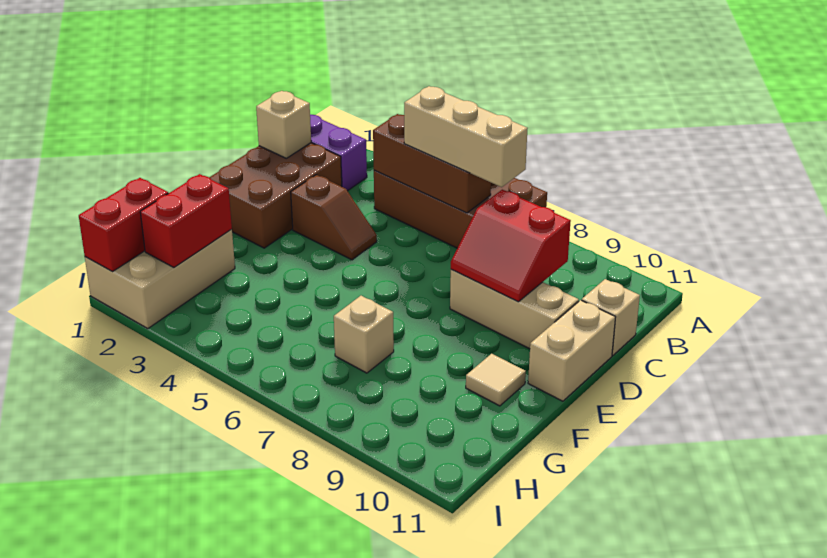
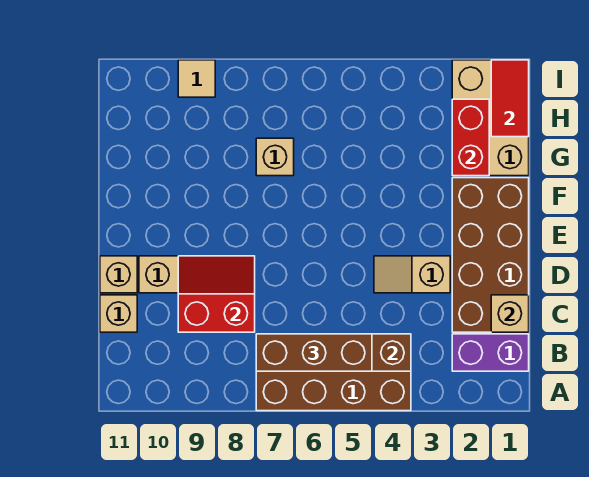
tan brick B5:B7 level 3 -> brown brick B5:B7 level 3
brown brick C1:E2 level 1 -> brown brick C1:F2 level 1
brown slope D3:D4 level 1 top 3 -> tan slope D3:D4 level 1 top 3
tan brick D11:E11 level 1 -> tan brick D11 level 1
tan tile F10 level 1 -> tan tile I9 level 1
red brick H1:I1 level 2 -> red tile H1:I1 level 2

